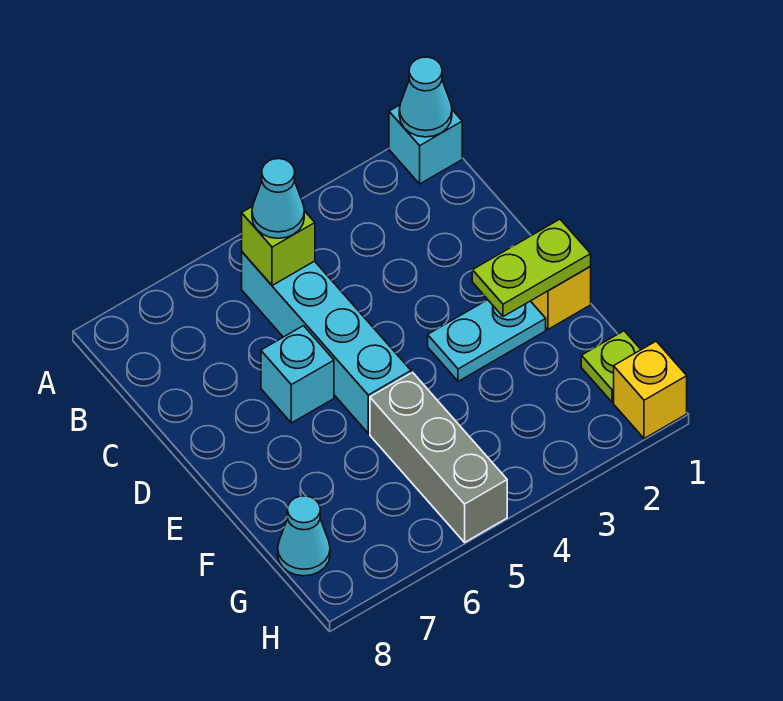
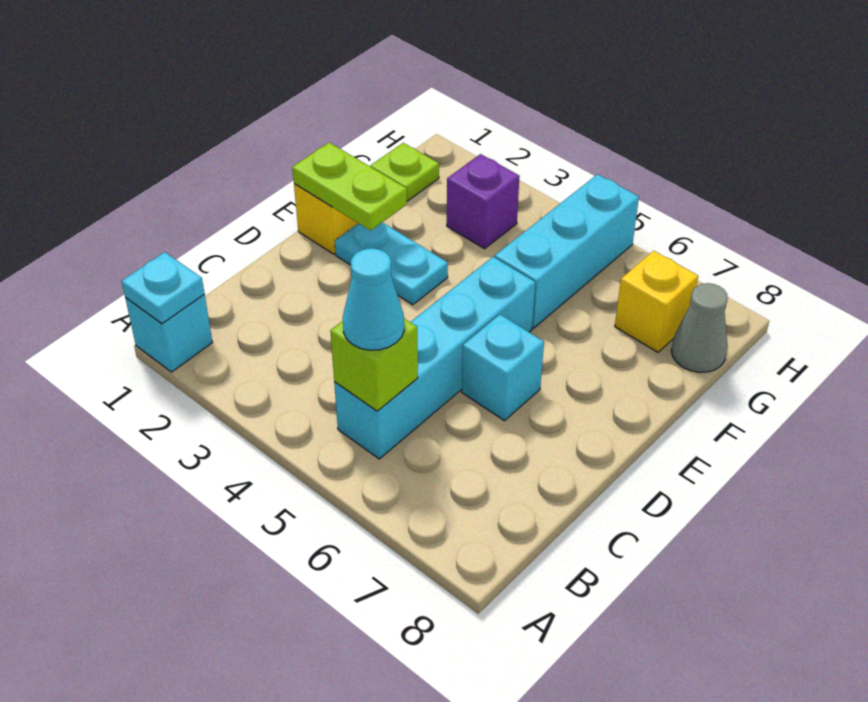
cyan cone A1 level 2 -> cyan plate A1 level 2
grey brick F5:H5 level 1 -> cyan brick F5:H5 level 1
none -> purple brick G3 level 1
cyan cone G8 level 1 -> grey cone G8 level 1
yellow brick H1 level 1 -> yellow brick G7 level 1

